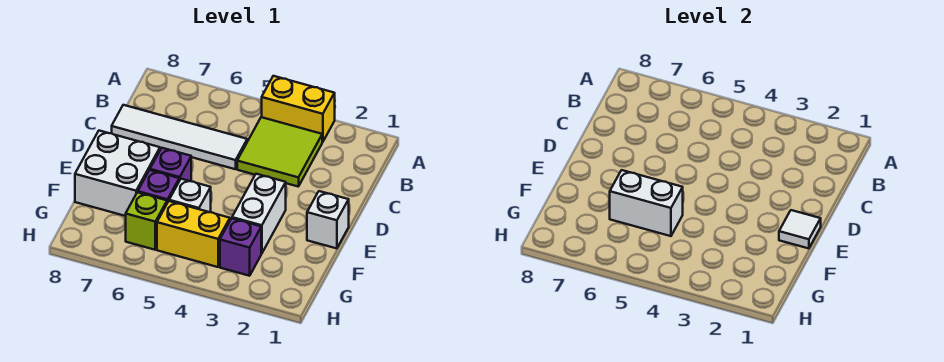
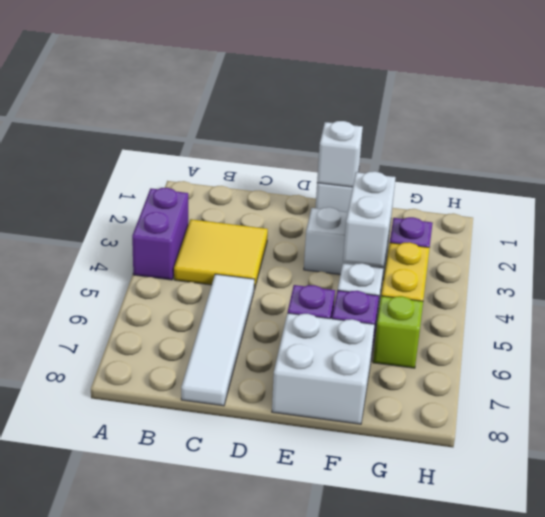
yellow brick A3:A4 level 1 -> purple brick A3:A4 level 1
lime tile B3:C4 level 1 -> yellow tile B3:C4 level 1
white tile E1 level 2 -> white brick E1 level 2
white brick F5:F6 level 2 -> white brick F3:F4 level 2

